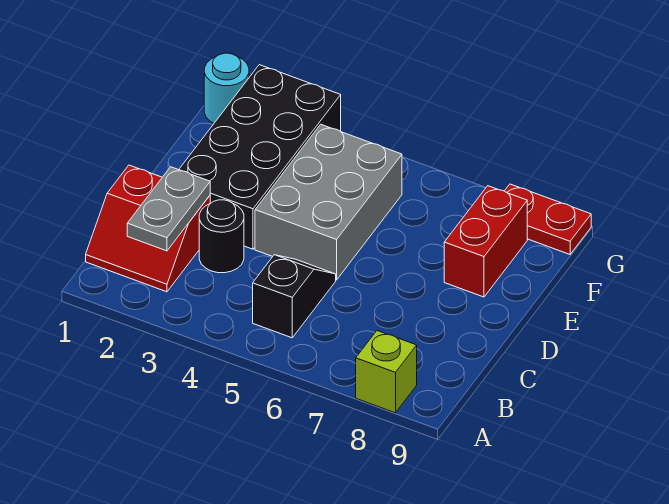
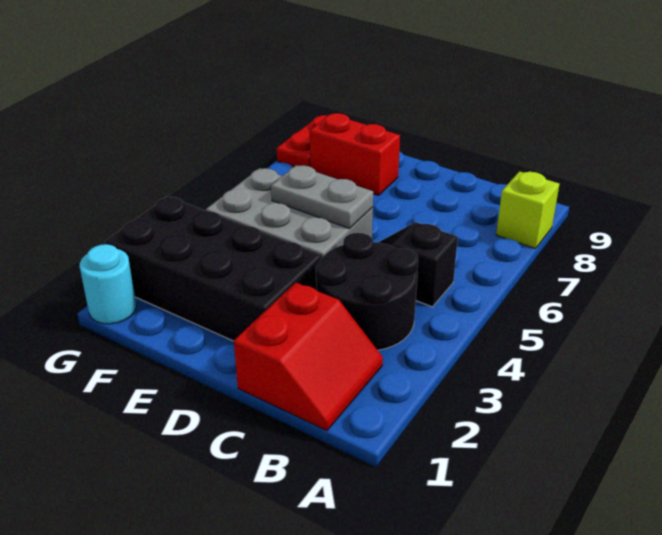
grey plate B2:C2 level 2 -> grey plate D5:E5 level 2
black round brick C3 level 1 -> black round brick B3:C4 level 1

